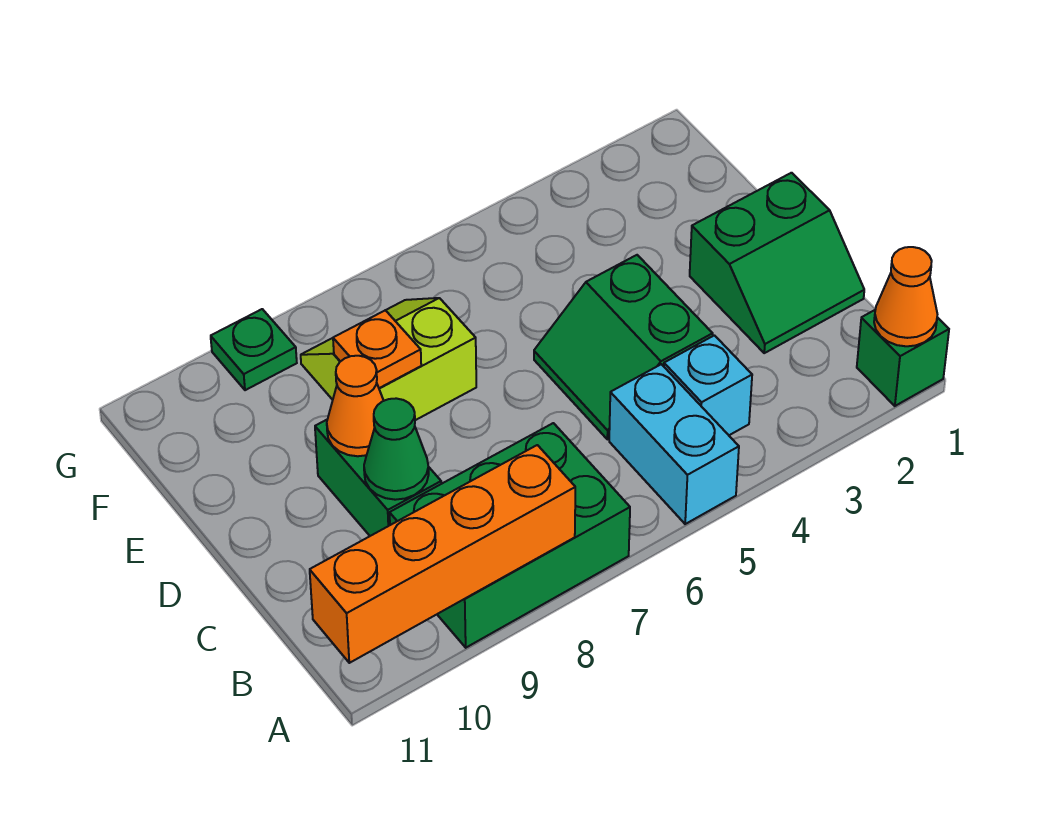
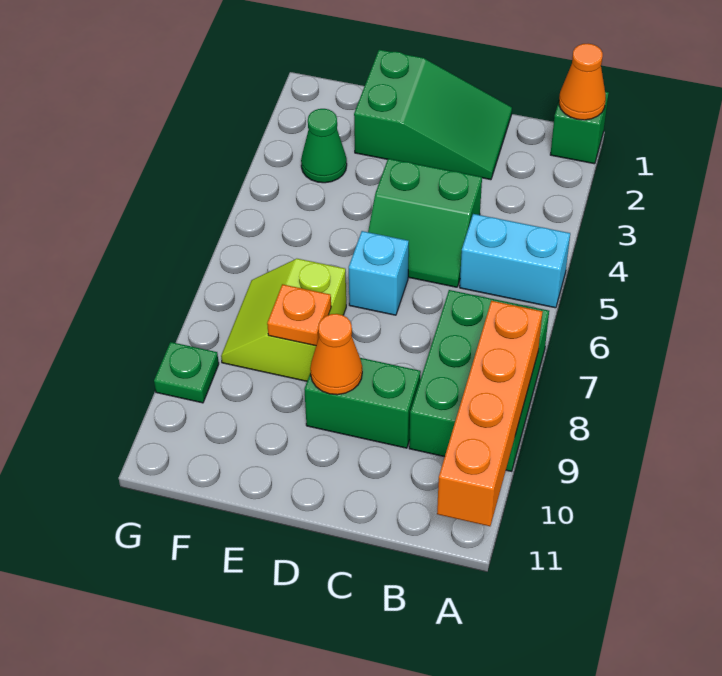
cyan brick B4 level 1 -> cyan brick D6 level 1
green slope C1:D2 level 1 top D -> green slope C1:E2 level 1 top E
green cone C9 level 2 -> green cone F3 level 1

